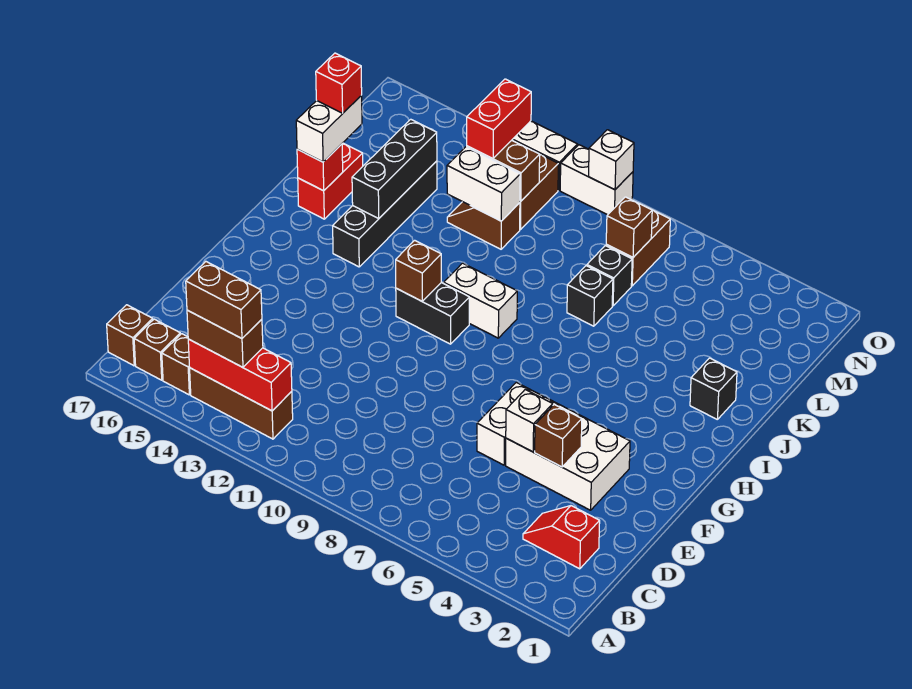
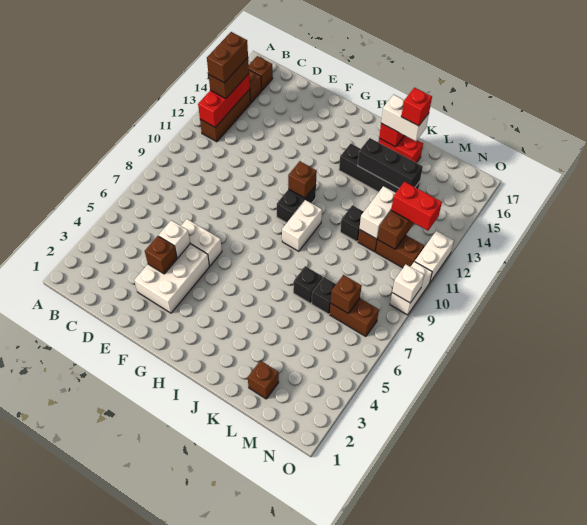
brown brick B17 level 1 -> brown brick L2 level 1
red slope C2:C3 level 1 top 2 -> none
black brick J2 level 1 -> black brick K11 level 1

